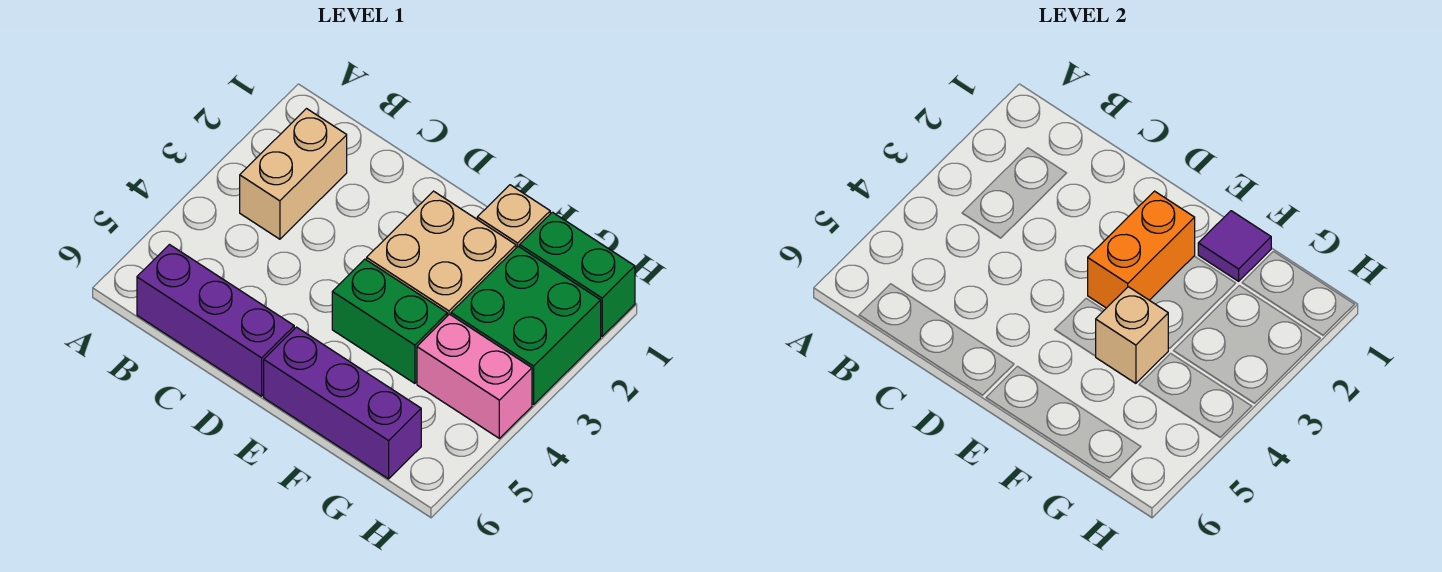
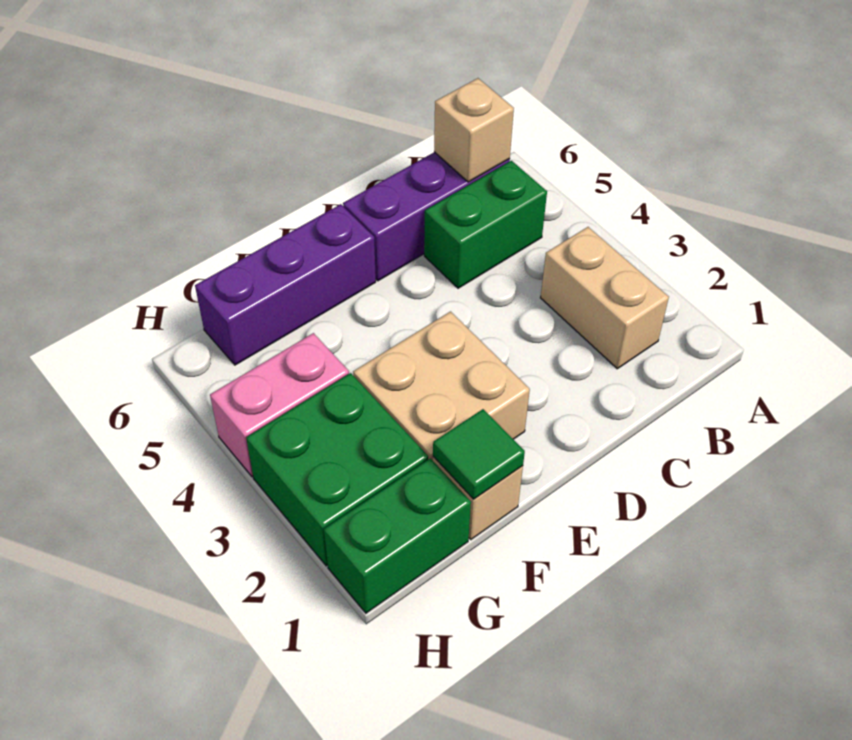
orange brick E2:E3 level 2 -> none
green brick E4:F4 level 1 -> green brick B5:C5 level 1
purple tile F1 level 2 -> green tile F1 level 2
tan brick F4 level 2 -> tan brick B6 level 2

